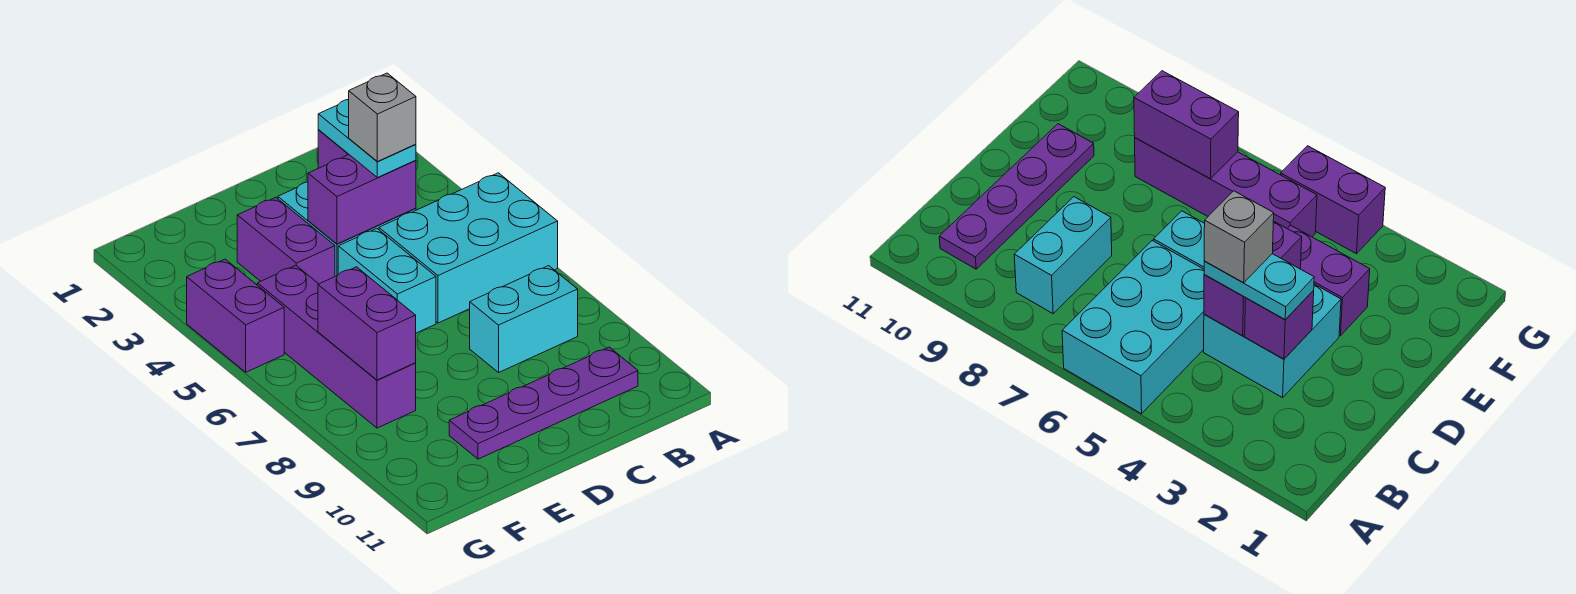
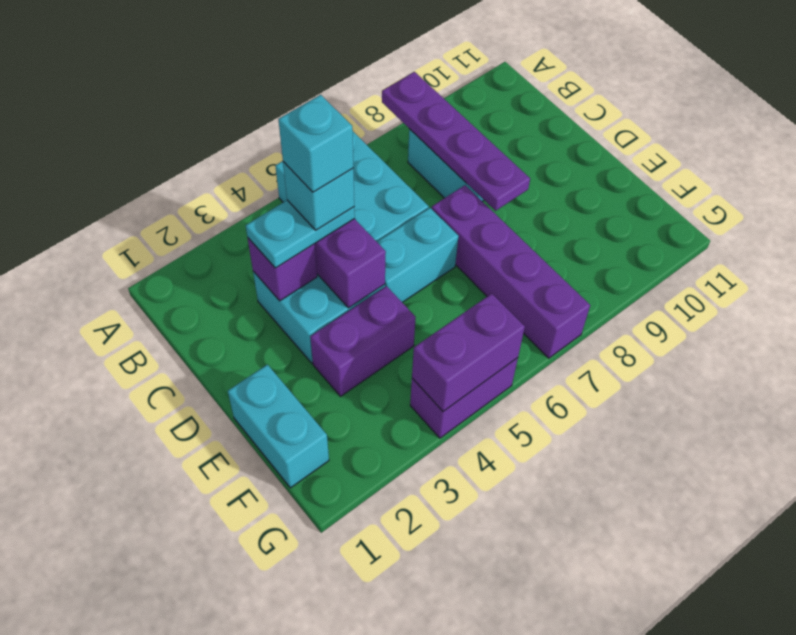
purple plate B10:E10 level 1 -> purple plate A8:D8 level 2
grey brick C4 level 4 -> cyan brick C4 level 4
none -> cyan brick C4 level 5
none -> cyan brick E1:F1 level 1
purple brick F5:F8 level 1 -> purple brick D7:G7 level 1
purple brick F7:F8 level 2 -> purple brick G4:G5 level 2

